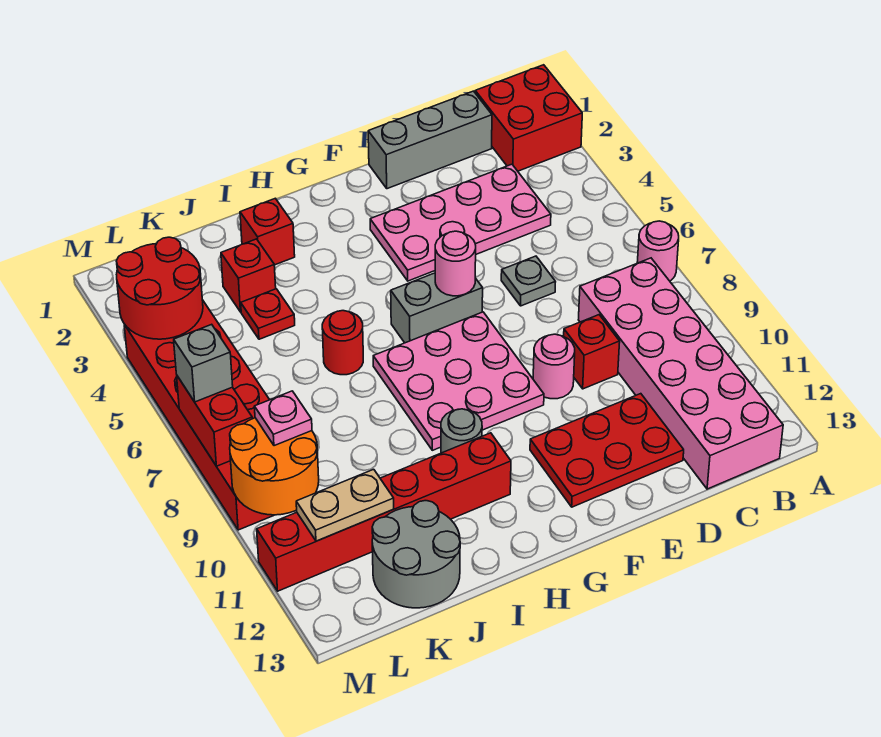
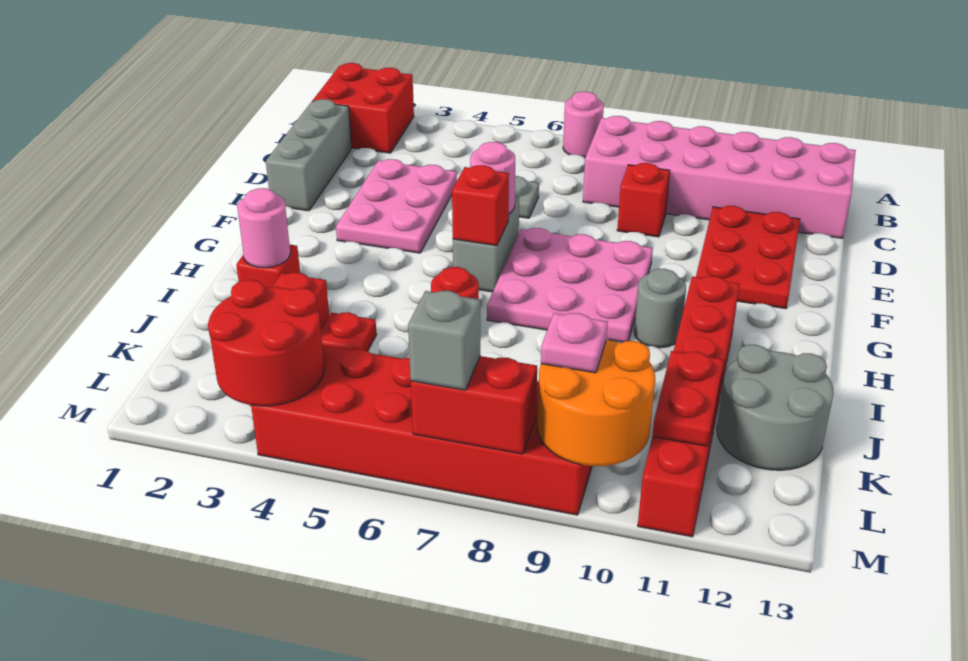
pink plate C3:F4 level 1 -> pink plate D3:F4 level 1
pink round brick E9 level 1 -> pink round brick I2 level 2
none -> red brick G6 level 2
tan plate K11:L11 level 2 -> red plate K11:L11 level 2

